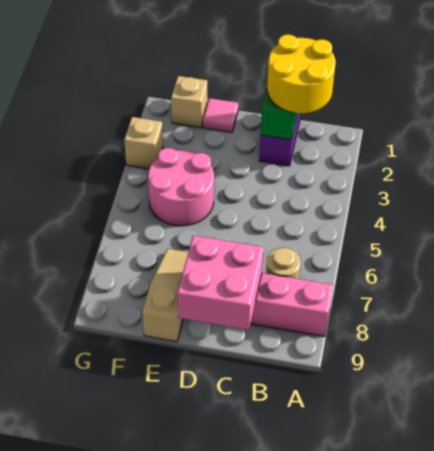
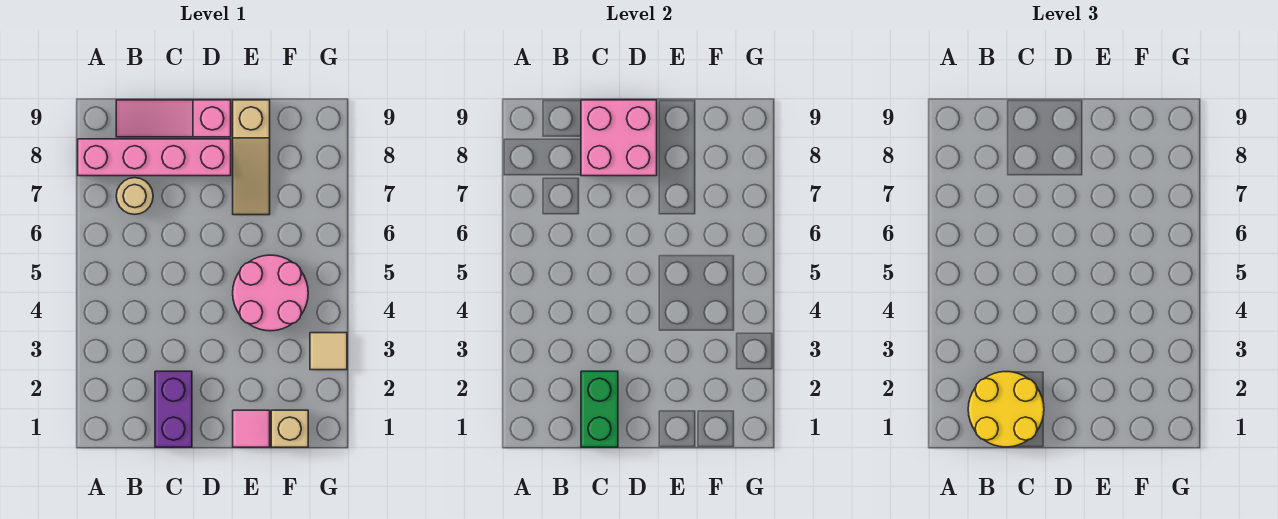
none -> pink slope B9:D9 level 1 top D
tan brick G3 level 1 -> tan tile G3 level 1

